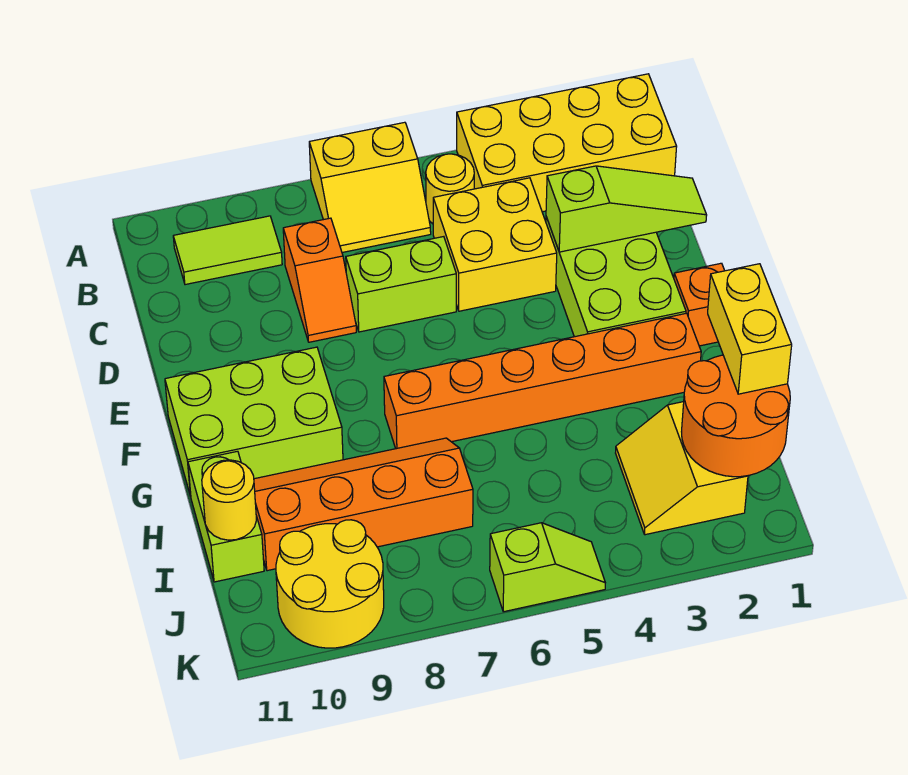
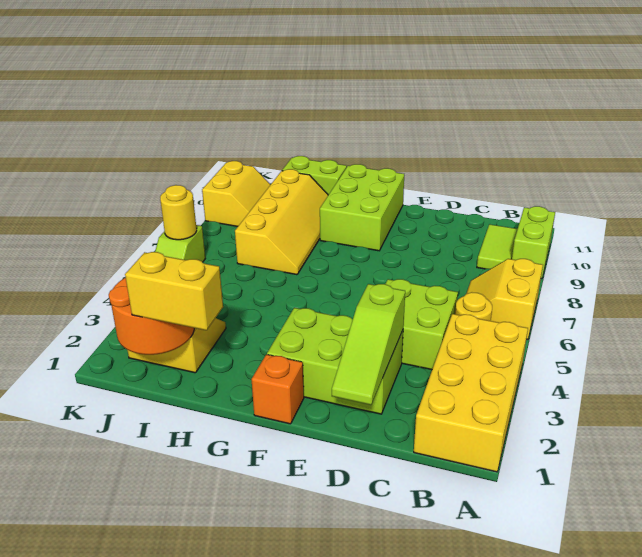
yellow brick C4:D5 level 1 -> lime brick C4:D5 level 1
orange slope C8:D8 level 1 top C -> none
lime brick D6:D7 level 1 -> lime brick A9:A10 level 1
orange brick G2:G7 level 1 -> none
orange slope H7:I10 level 1 top I -> yellow slope H7:I10 level 1 top I
yellow round brick I11 level 2 -> yellow round brick K6 level 2
yellow round brick J9:K10 level 1 -> yellow slope J9:K10 level 1 top K

